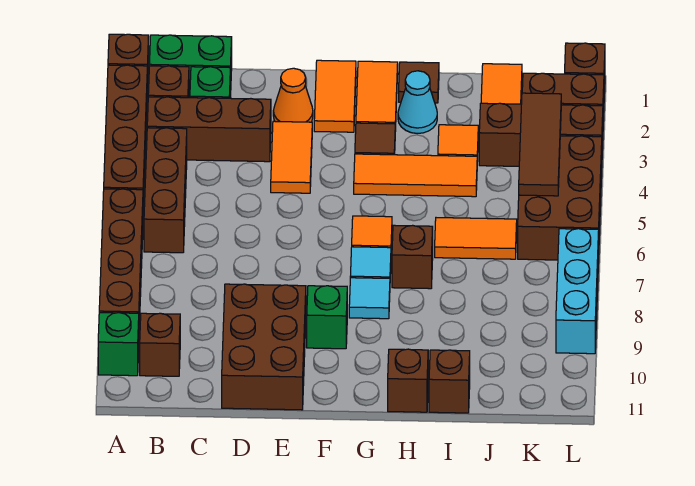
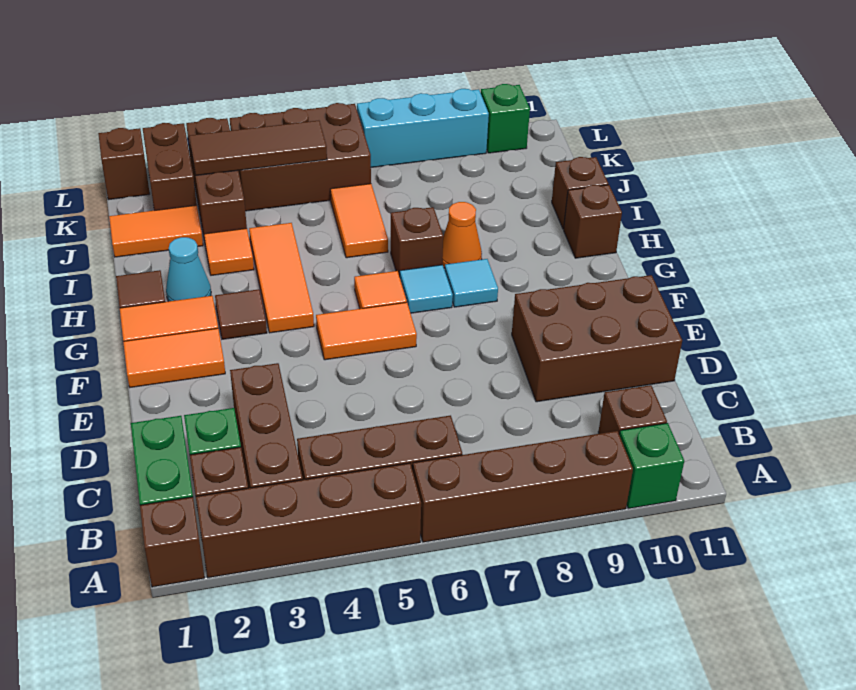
orange cone E2 level 1 -> orange cone H8 level 1
orange tile E3:E4 level 1 -> orange tile F5:F6 level 1
green brick F9 level 1 -> green brick L10 level 1

